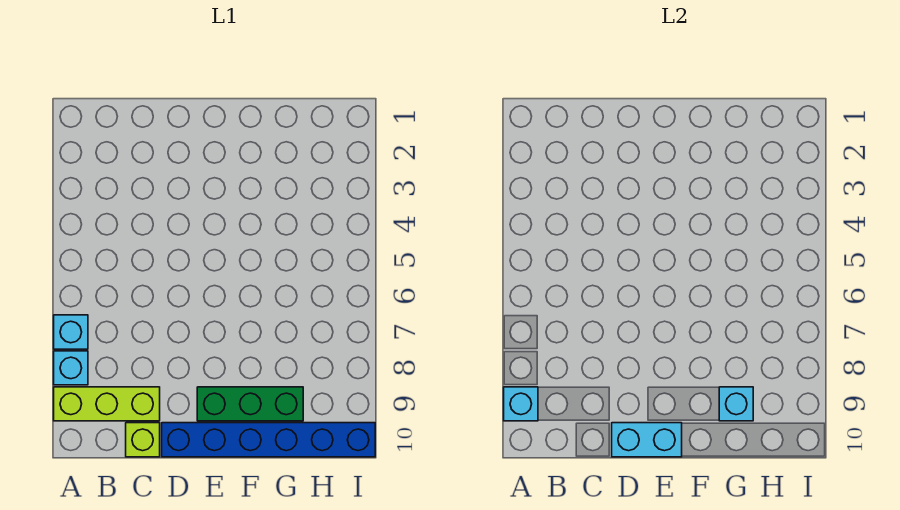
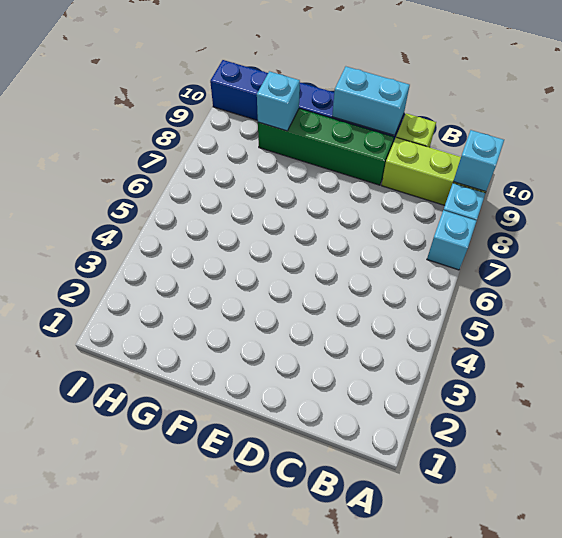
green brick E9:G9 level 1 -> green brick D9:G9 level 1

